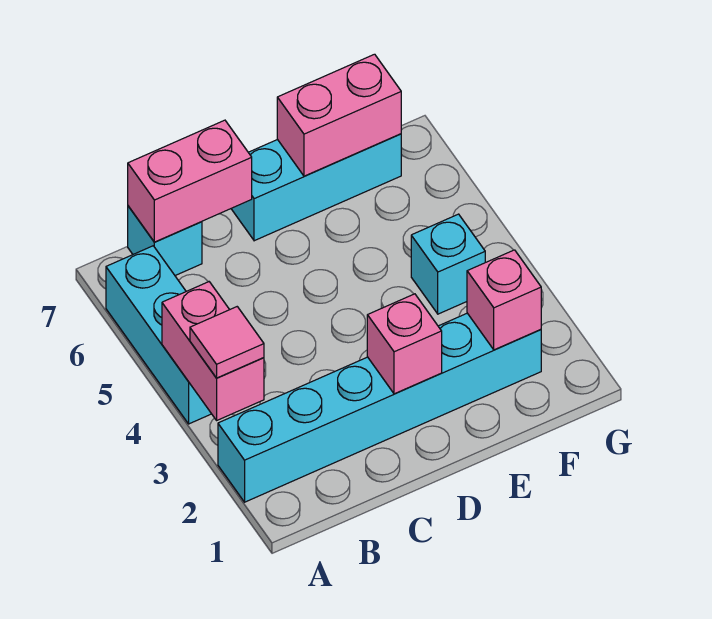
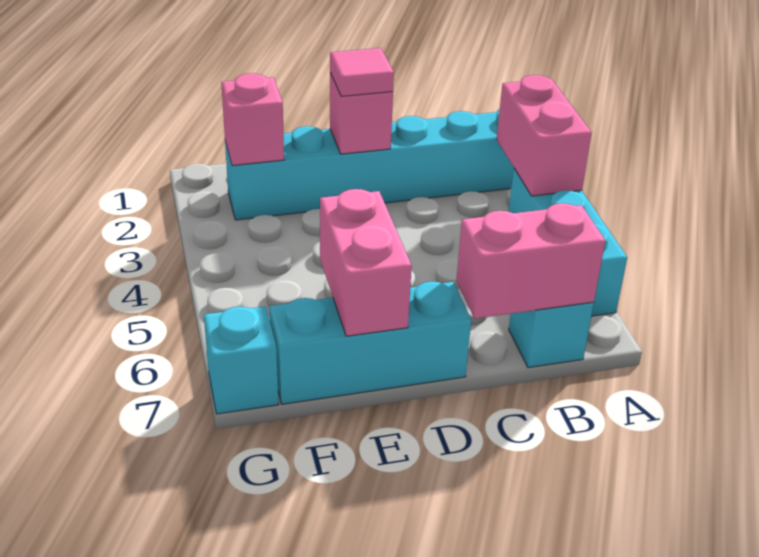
pink tile A3 level 3 -> pink tile D2 level 3
pink brick E7:F7 level 2 -> pink brick E6:E7 level 2
cyan brick F4 level 1 -> cyan brick G7 level 1

